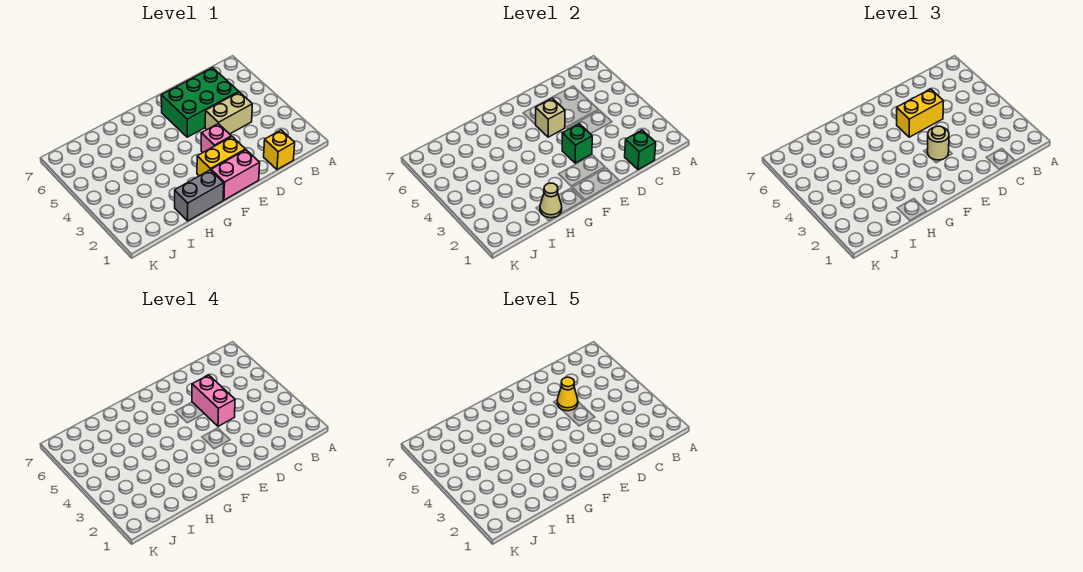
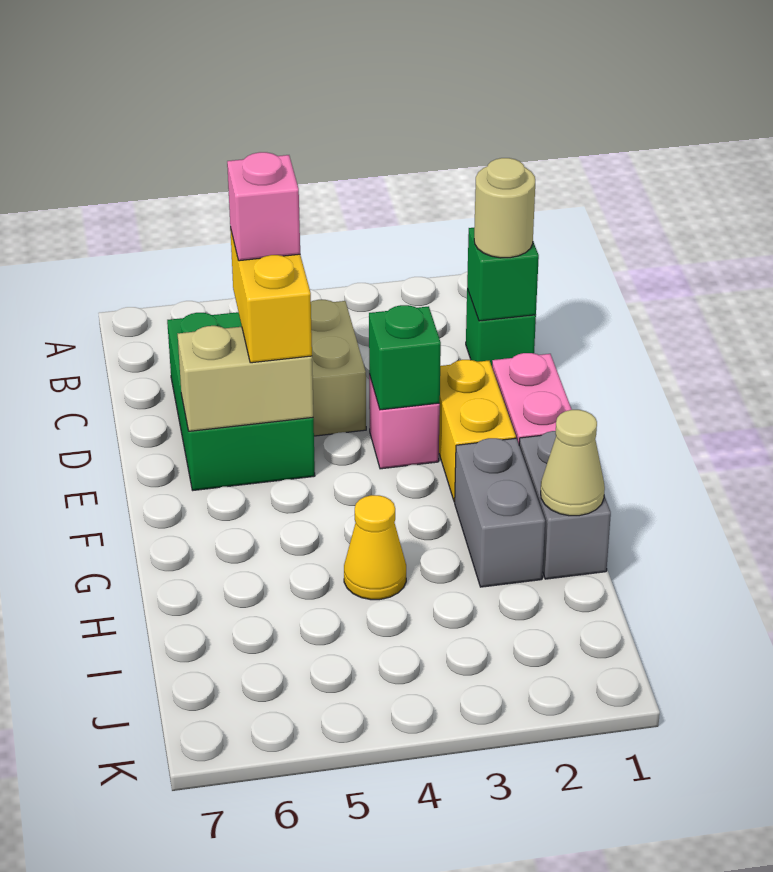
yellow brick C1 level 1 -> green brick C1 level 1
pink brick D4:D5 level 4 -> pink brick D5 level 4
yellow cone D5 level 5 -> yellow cone H4 level 1
tan round brick E3 level 3 -> tan round brick C1 level 3
tan brick E5 level 2 -> tan brick E5:E6 level 2
none -> grey brick G2:H2 level 1

